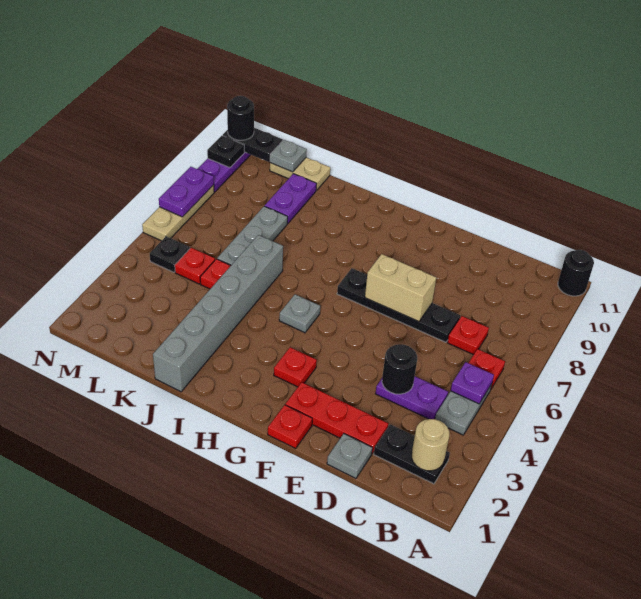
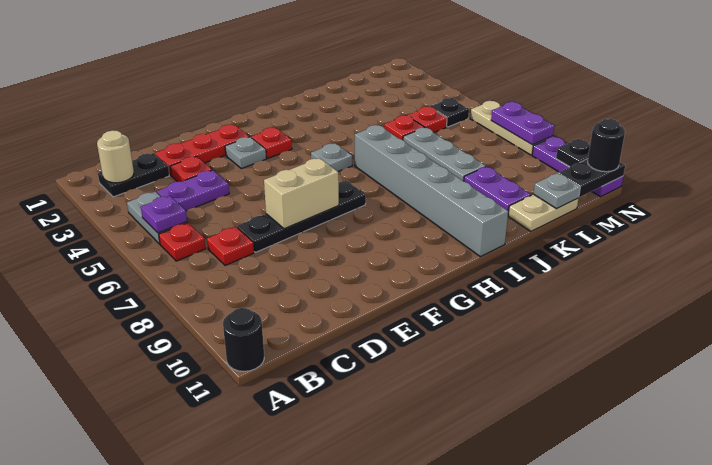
grey plate D1 level 1 -> grey plate F3 level 1
black round brick D4 level 2 -> none
red plate F1 level 1 -> red plate D3 level 1
grey brick J1:J6 level 1 -> grey brick I6:I11 level 1

